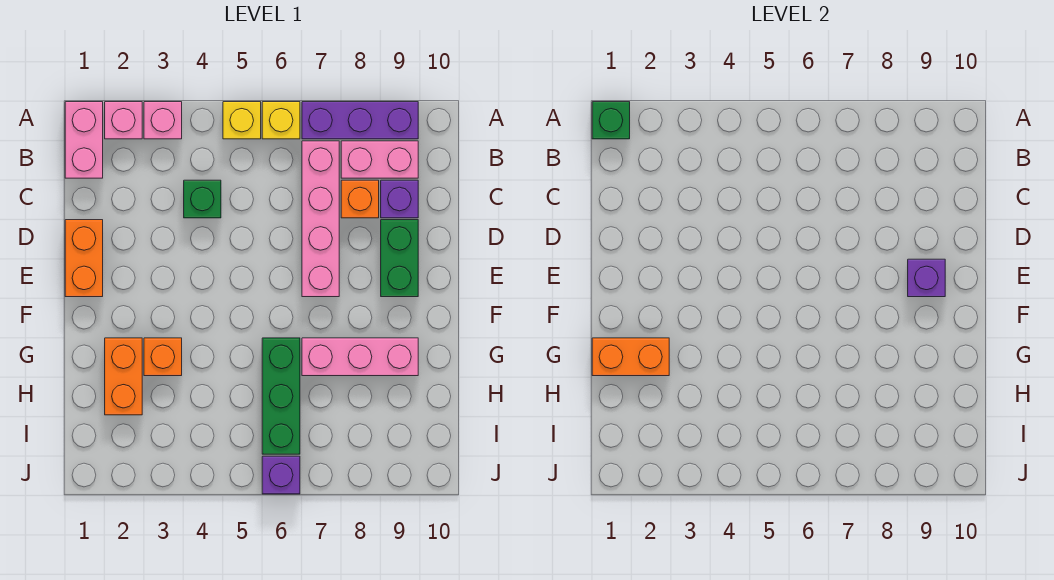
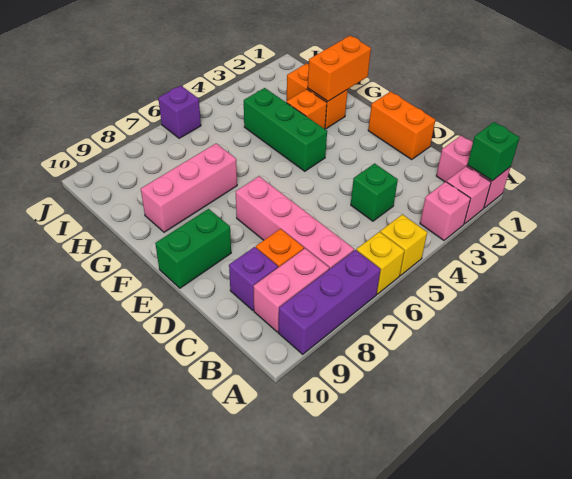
green brick D9:E9 level 1 -> green brick E9:E10 level 1
purple brick E9 level 2 -> none
green brick G6:I6 level 1 -> green brick F4:H4 level 1

